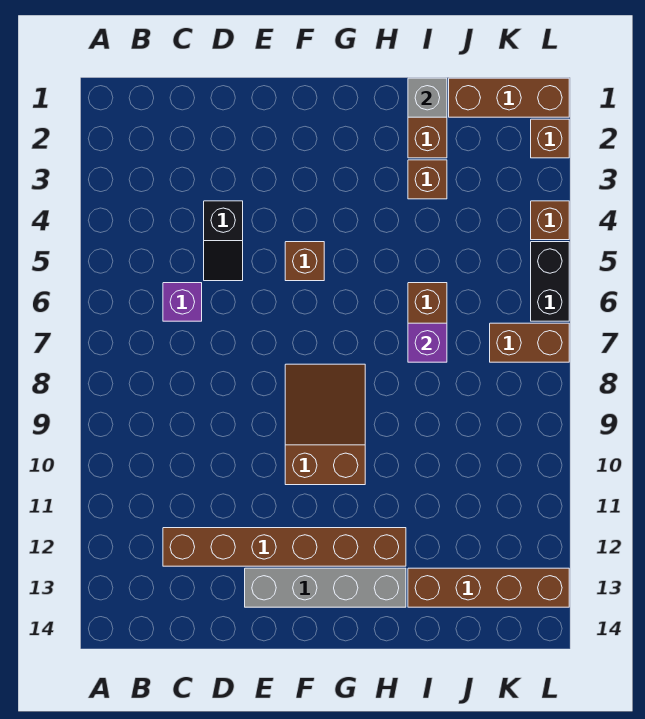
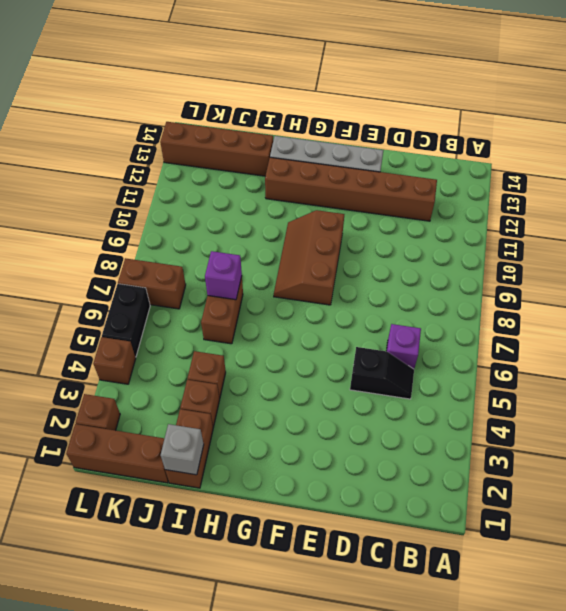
black slope D4:D5 level 1 top 4 -> black slope C5:D5 level 1 top D
brown brick F5 level 1 -> brown brick I4 level 1
brown slope F8:G10 level 1 top 10 -> brown slope F8:G10 level 1 top F

